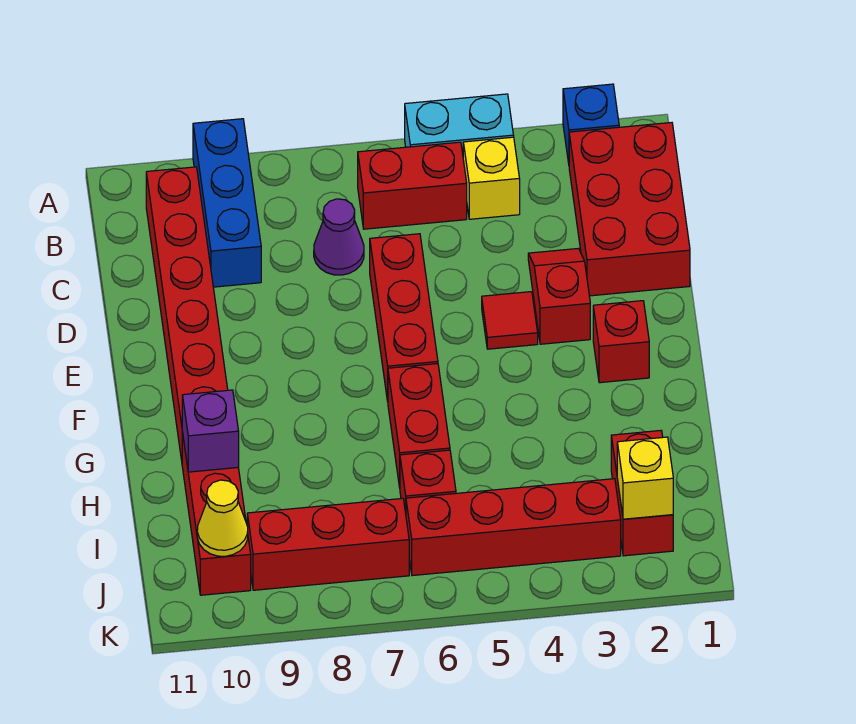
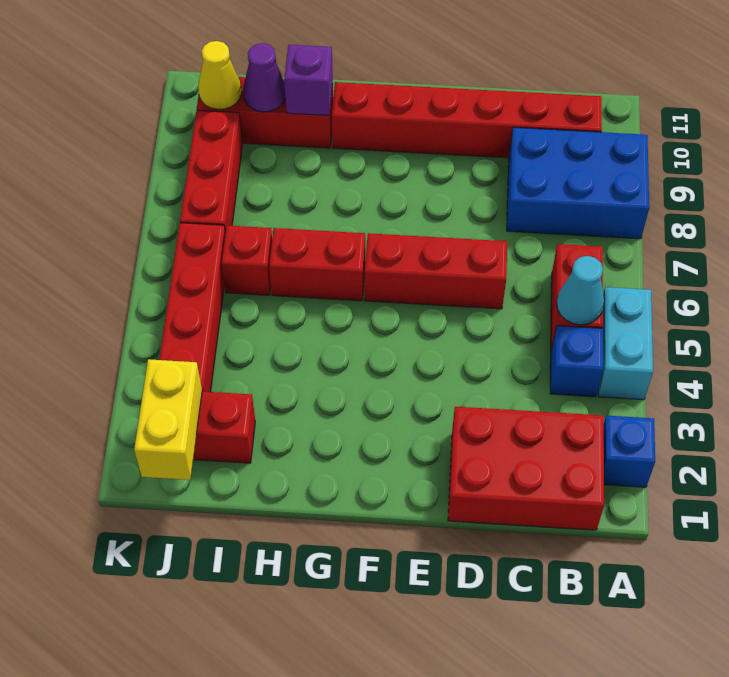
blue brick A9:C9 level 1 -> blue brick A8:C9 level 1
yellow brick B4 level 1 -> blue brick B4 level 1
none -> cyan cone B5 level 2
purple cone C7 level 1 -> purple cone I10 level 2
red slope D3:E3 level 1 top E -> none
red tile E4 level 1 -> none
red brick F2 level 1 -> none
yellow brick J2 level 2 -> yellow brick J1:J2 level 2

